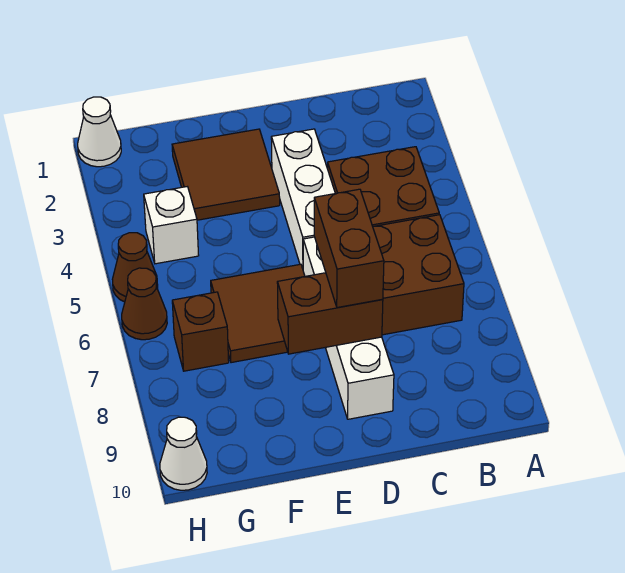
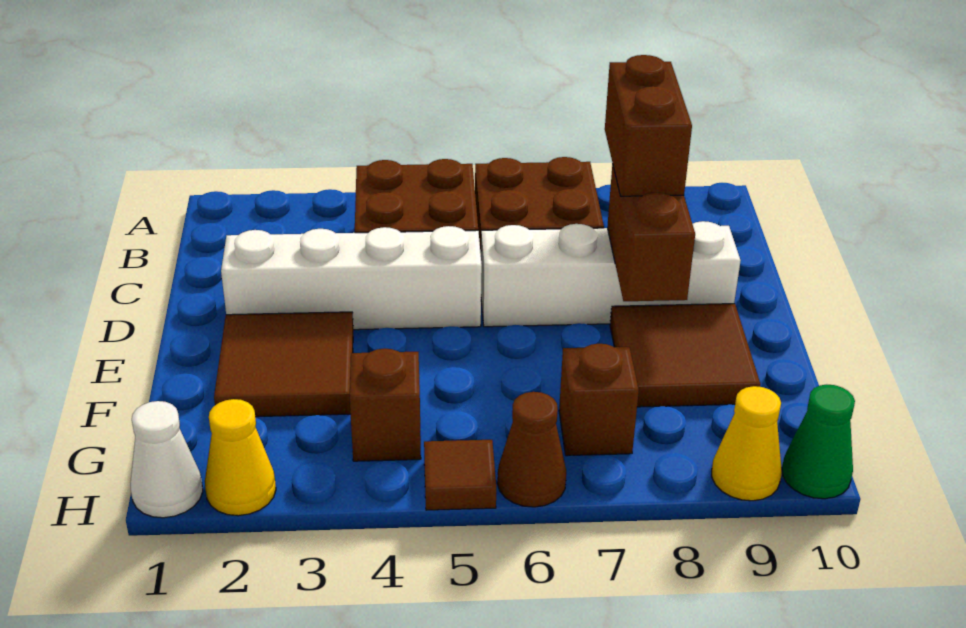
white brick D3:D5 level 1 -> white brick D2:D5 level 1
brown brick D7:D8 level 3 -> brown brick C8:D8 level 3
brown tile E6:F7 level 1 -> brown tile E8:F9 level 1
white brick G4 level 1 -> brown brick G4 level 1
none -> yellow cone H2 level 1
brown cone H5 level 1 -> brown tile H5 level 1
none -> yellow cone H9 level 1
white cone H10 level 1 -> green cone H10 level 1

